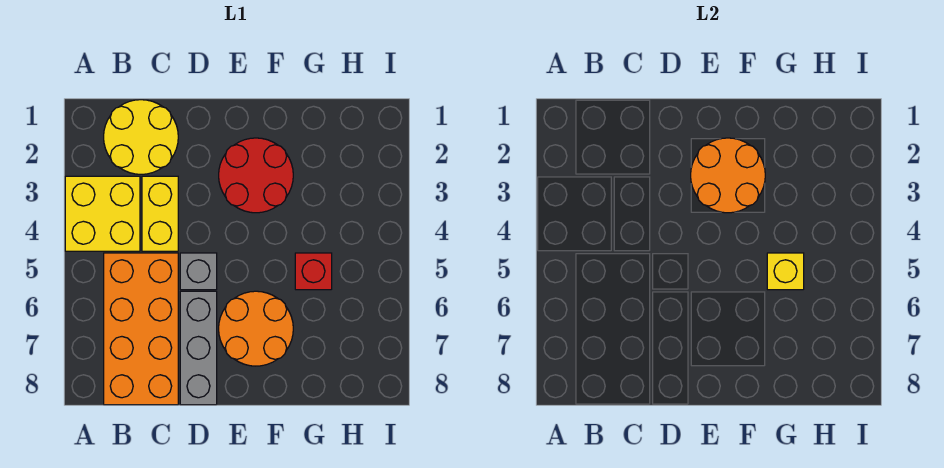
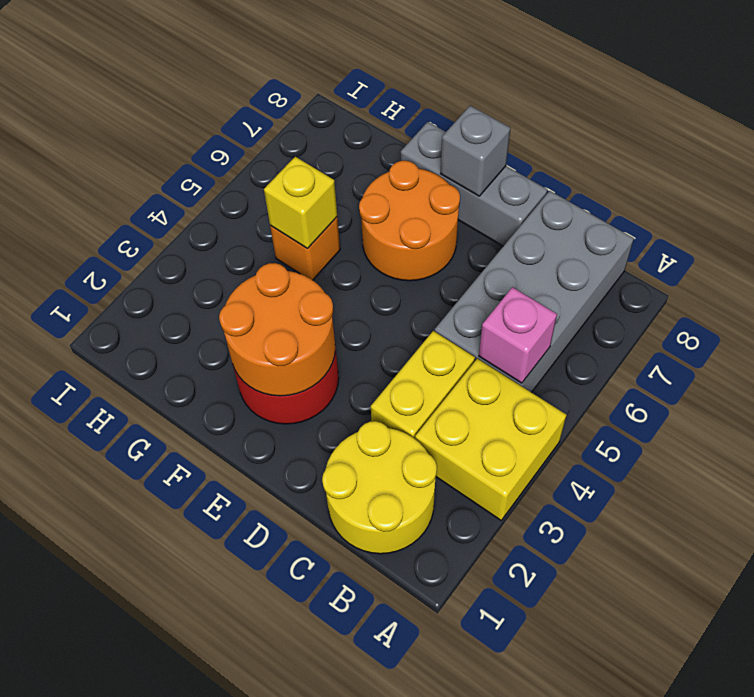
orange brick B5:C8 level 1 -> grey brick B5:C8 level 1
none -> pink brick B5 level 2
grey brick D5 level 1 -> grey brick E8 level 2
grey brick D6:D8 level 1 -> grey brick D8:F8 level 1
red brick G5 level 1 -> orange brick G5 level 1

